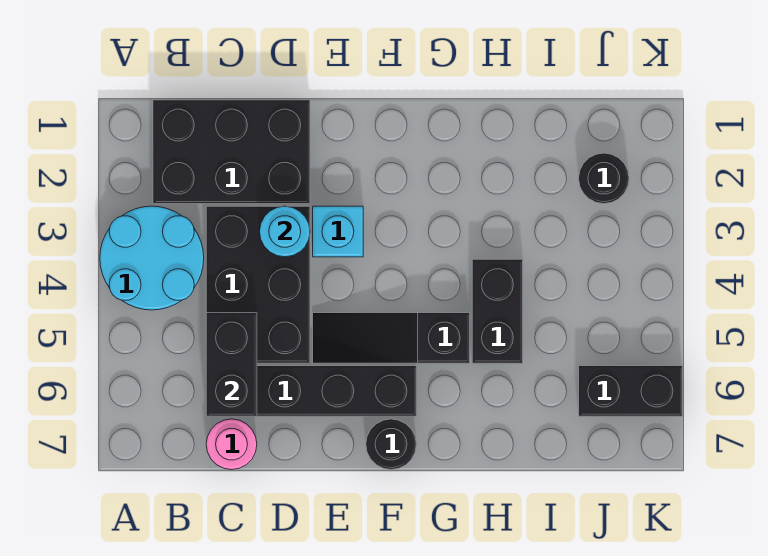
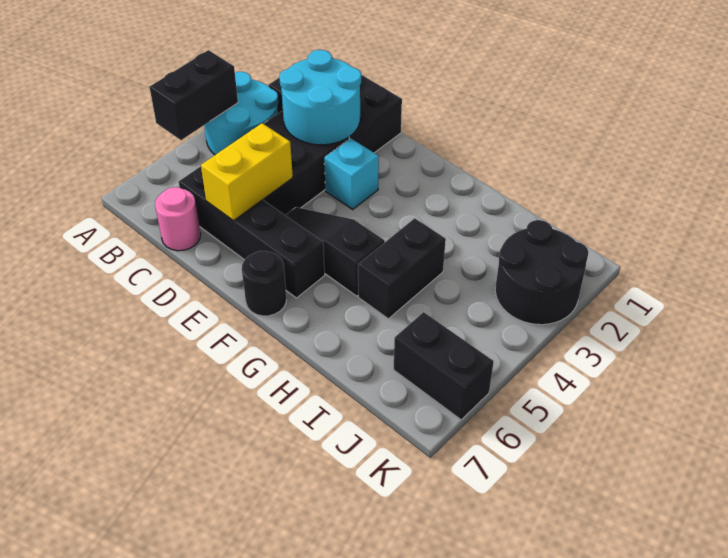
black brick C5:C6 level 2 -> black brick A4:A5 level 2
cyan round brick D3 level 2 -> cyan round brick C2:D3 level 2
none -> yellow brick D5:D6 level 2
black round brick J2 level 1 -> black round brick J2:K3 level 1

